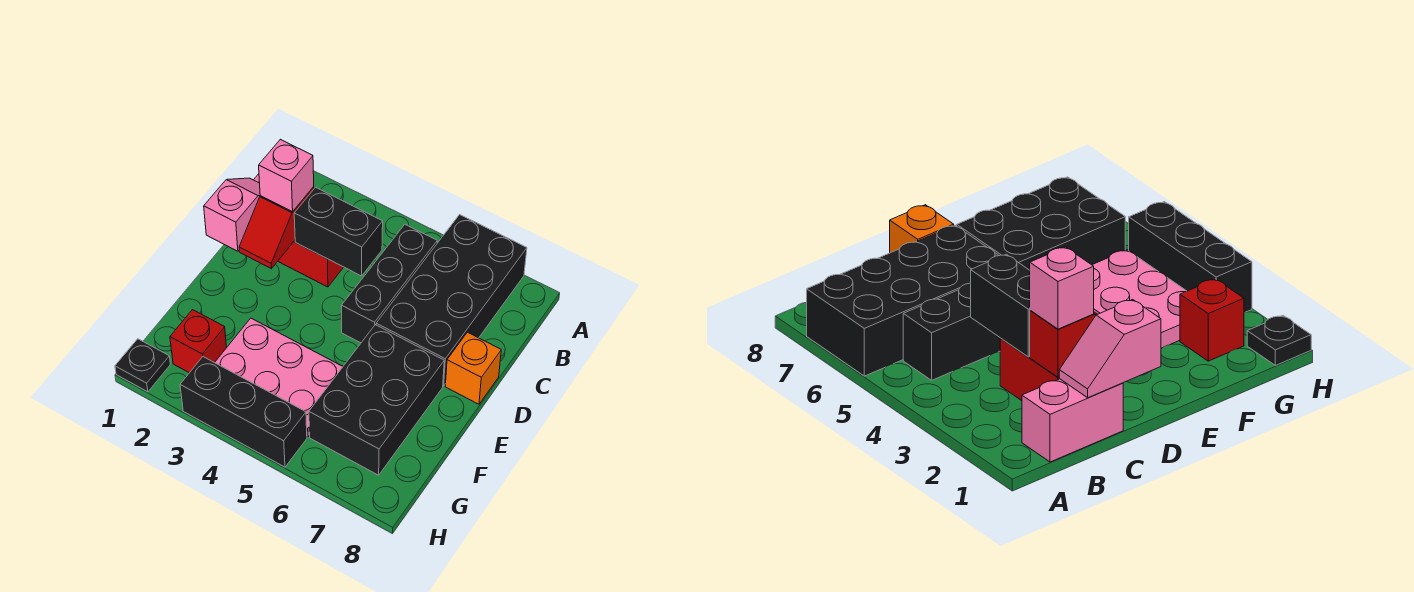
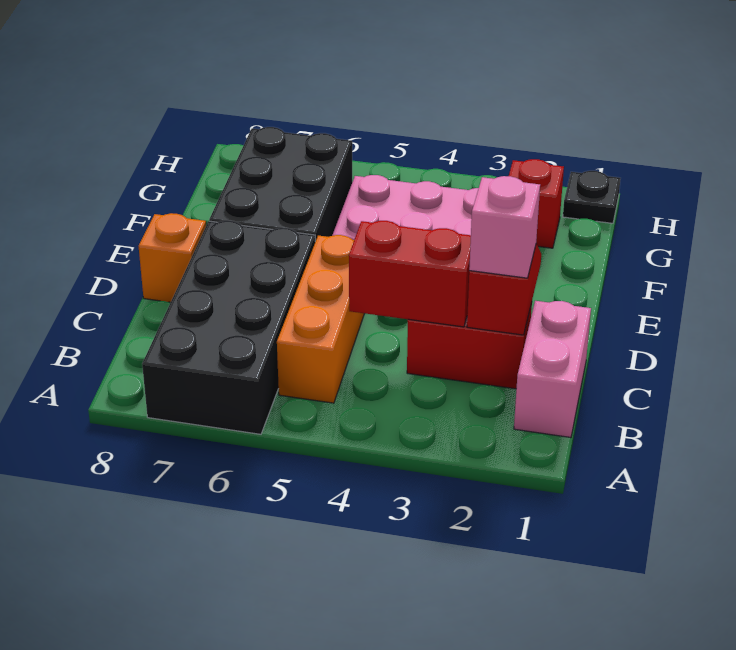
black brick B5:D5 level 1 -> orange brick B5:D5 level 1
pink slope C1:D1 level 2 top D -> none
black brick C3:C4 level 2 -> red brick C3:C4 level 2
black brick H3:H5 level 1 -> none

